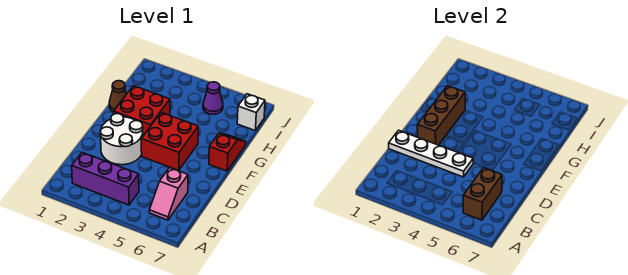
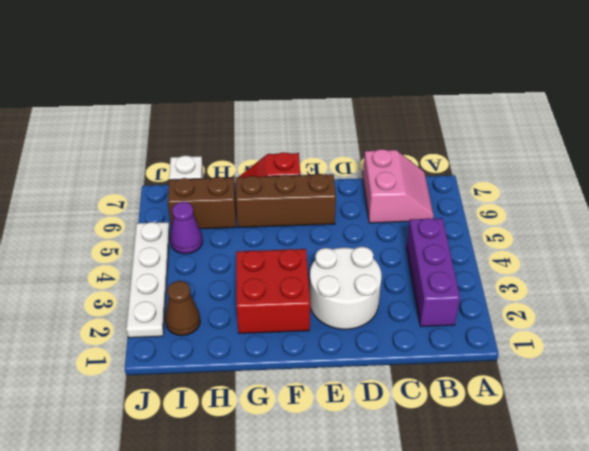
pink slope B6:C6 level 1 top C -> pink slope B6:C7 level 1 top C
brown brick B6:C6 level 2 -> brown brick H6:I6 level 1
white plate D1:D4 level 2 -> white plate J2:J5 level 1
brown brick E2:G2 level 2 -> brown brick E6:G6 level 1
red brick E4:F5 level 1 -> none
brown cone G1 level 1 -> brown cone I2 level 1

